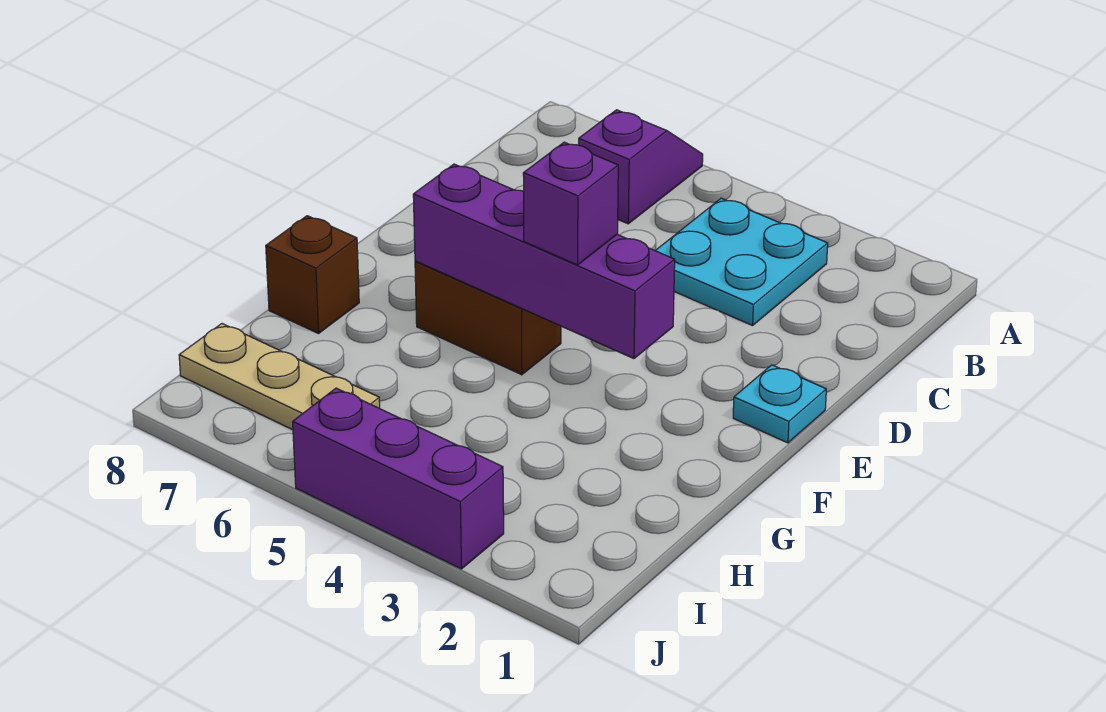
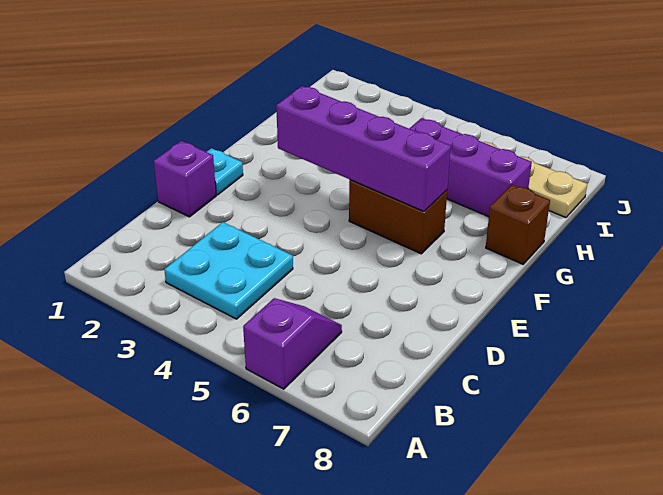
purple slope A6:B6 level 1 top B -> purple slope A6:B6 level 1 top A
purple brick F4 level 3 -> purple brick D1 level 1
purple brick J3:J5 level 1 -> purple brick H5:H7 level 1

